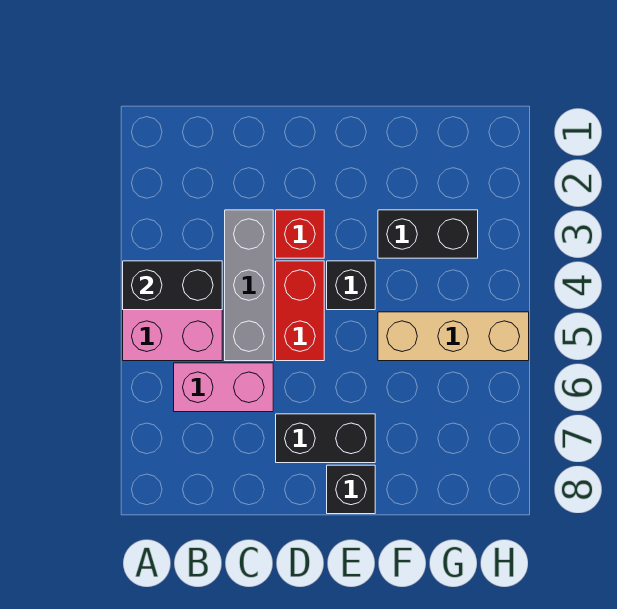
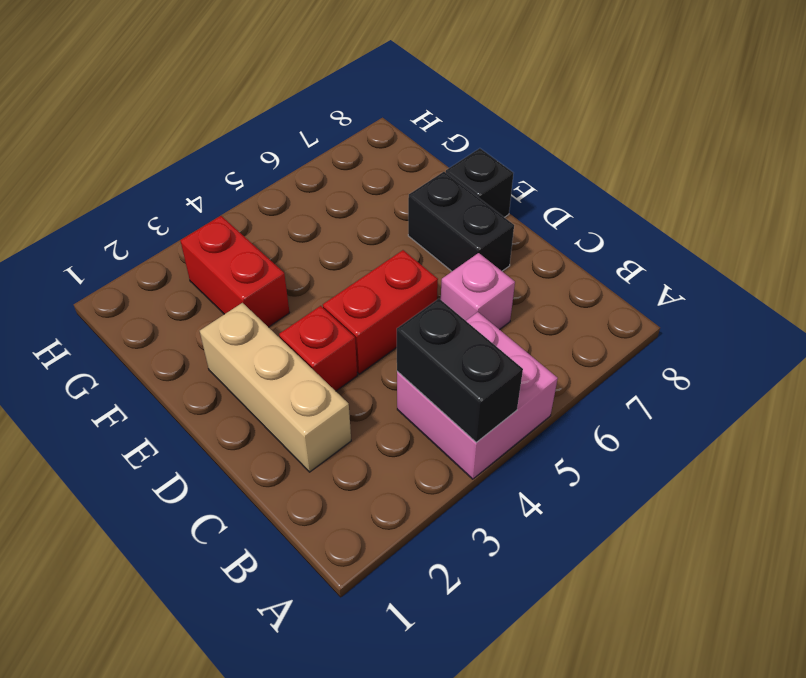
pink brick B6:C6 level 1 -> pink brick C6 level 1
grey brick C3:C5 level 1 -> none
black brick E4 level 1 -> none
black brick F3:G3 level 1 -> red brick F3:G3 level 1
tan brick F5:H5 level 1 -> tan brick C2:E2 level 1

